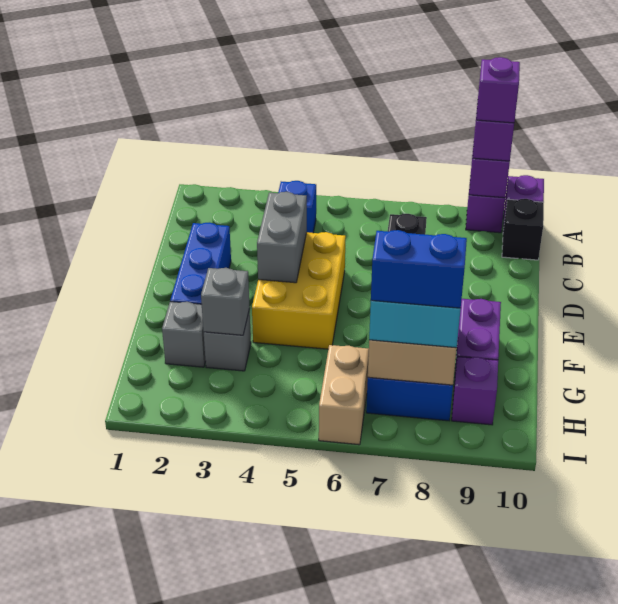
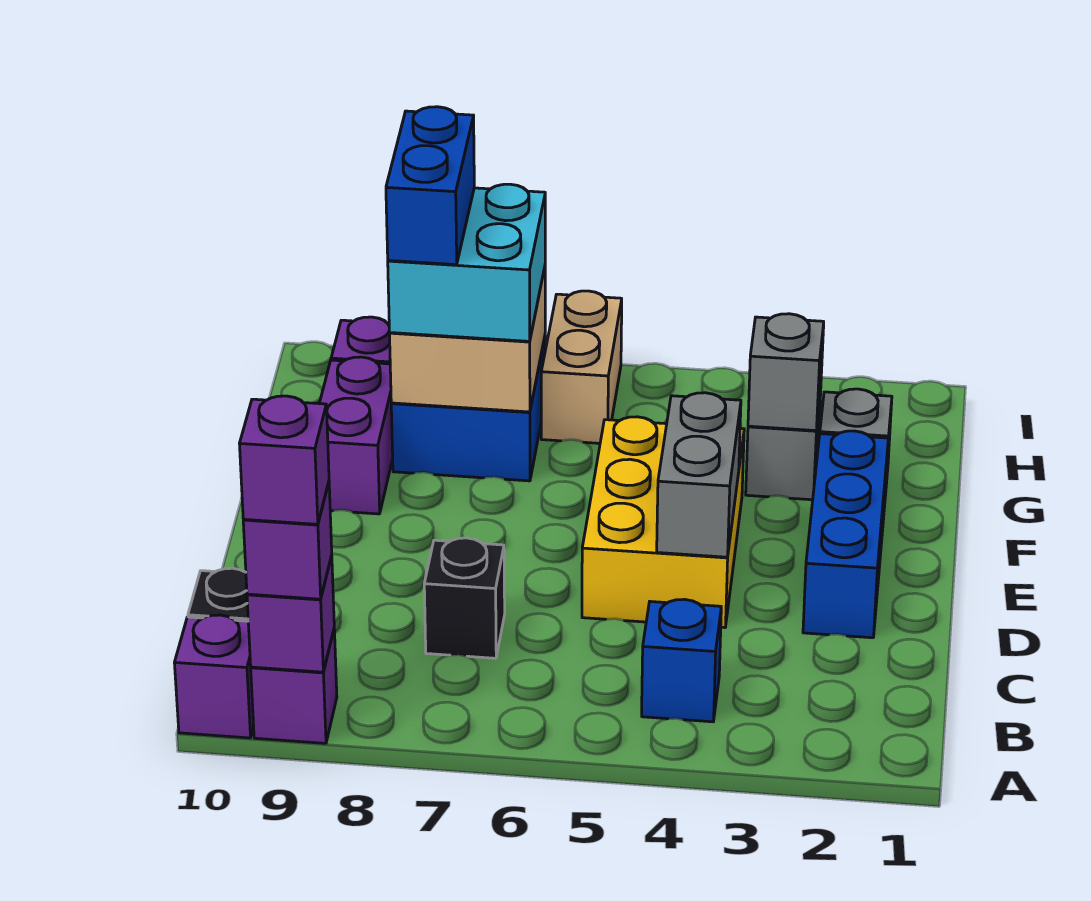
blue brick H7:H8 level 4 -> blue brick G8:H8 level 4

